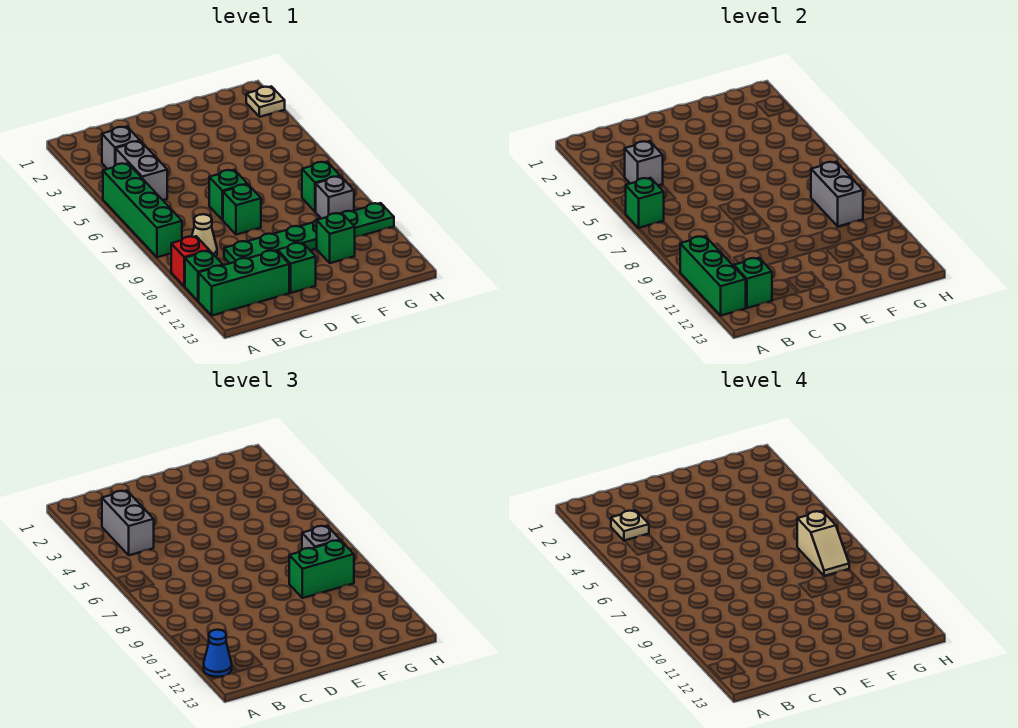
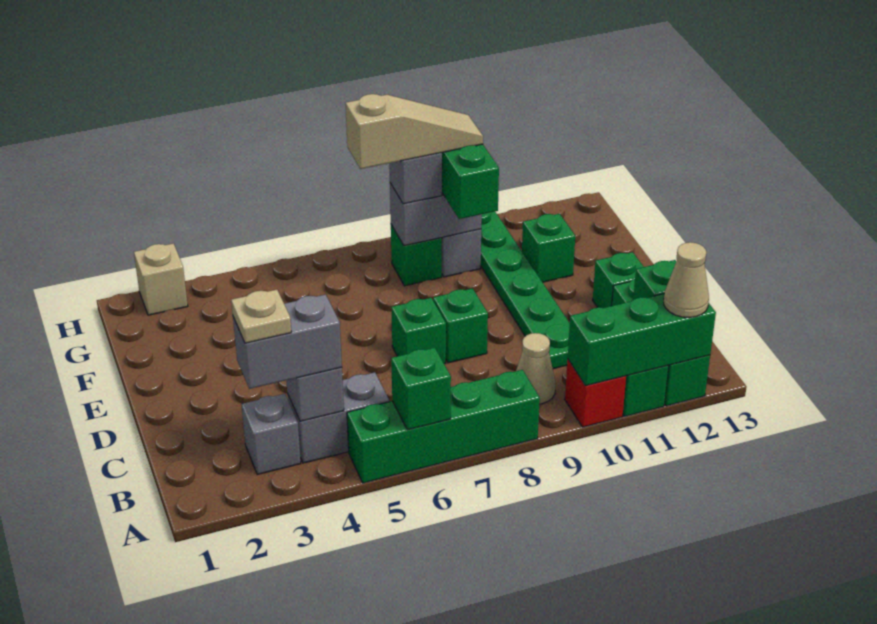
blue cone A12 level 3 -> tan cone A12 level 3
tan slope G7:G8 level 4 top 7 -> tan slope G7:G9 level 4 top 7
tan plate H2 level 1 -> tan brick H2 level 1

